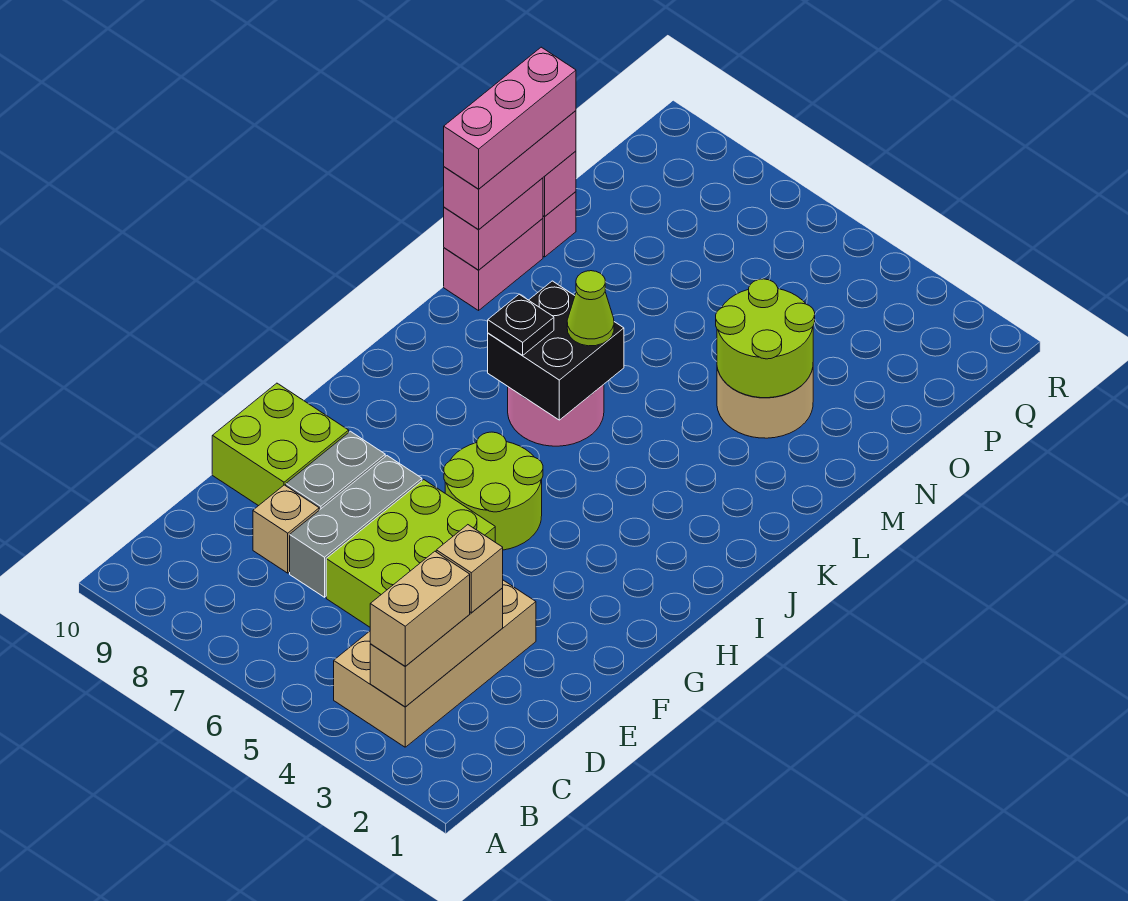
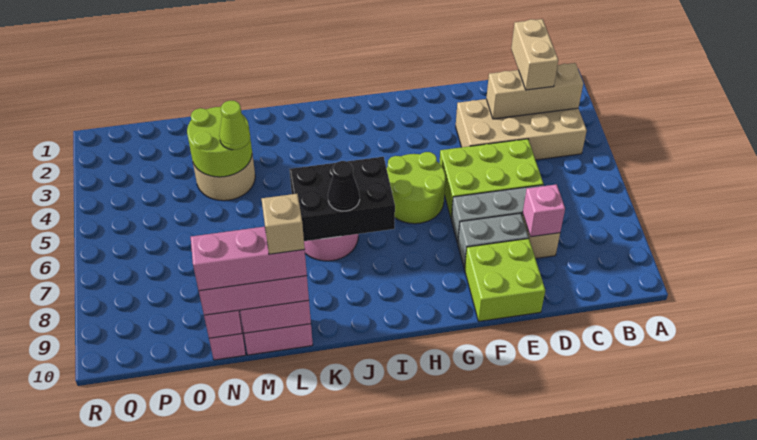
tan brick B3:C3 level 3 -> tan brick C2:C3 level 3
tan brick D3 level 3 -> tan brick L10 level 5
none -> pink brick D8 level 2
black brick J6:K7 level 2 -> black brick I6:K7 level 2
black plate J7 level 3 -> black cone J7 level 3
lime cone K6 level 3 -> lime cone M4 level 3

